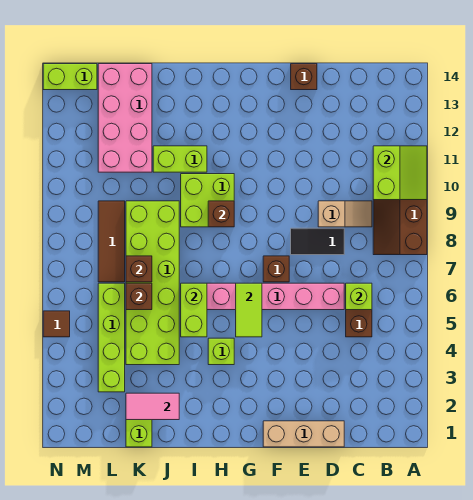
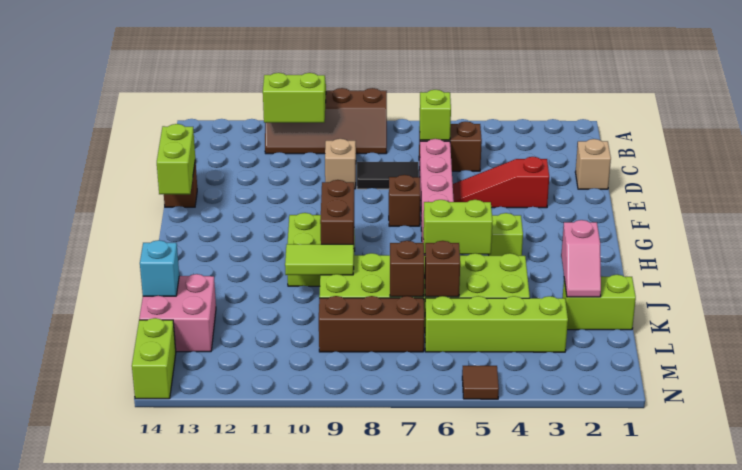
tan brick D1:F1 level 1 -> tan brick D1 level 1
black tile D8:E8 level 1 -> black tile D7:D8 level 1
none -> red slope E3:E5 level 1 top 3
lime tile G5:G6 level 2 -> lime tile J9:J10 level 2
brown brick H9 level 2 -> brown brick H9:I9 level 2
lime brick I11:J11 level 1 -> lime brick E14:F14 level 2
pink tile J2:K2 level 2 -> pink slope J2:K2 level 2 top J
pink brick K11:L14 level 1 -> pink brick K13:L14 level 1
none -> cyan brick K14 level 2
brown tile L7:L9 level 1 -> brown brick L7:L9 level 1

